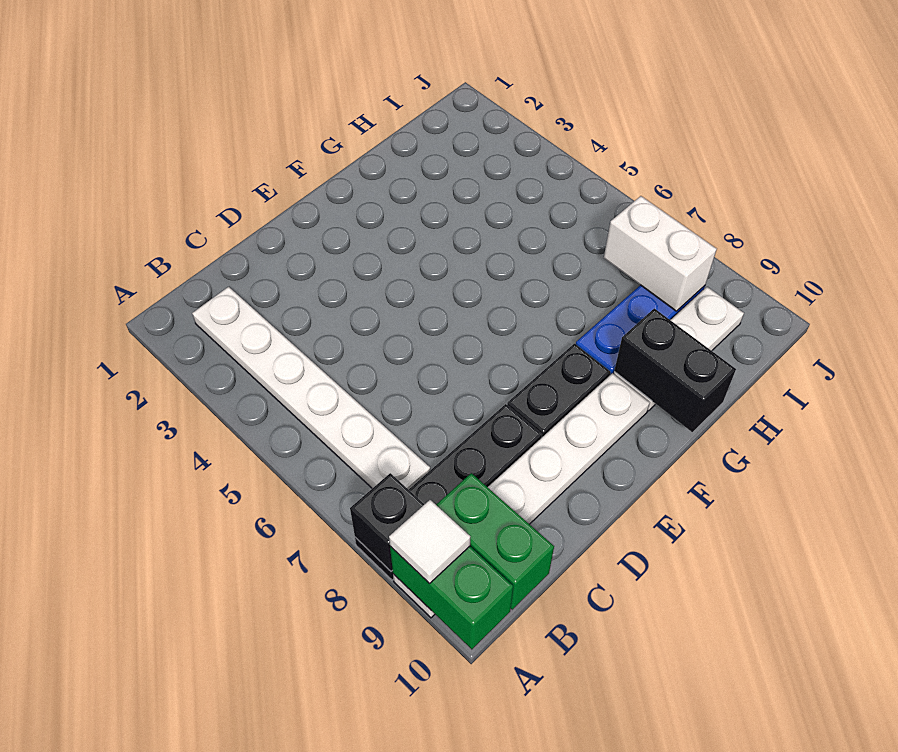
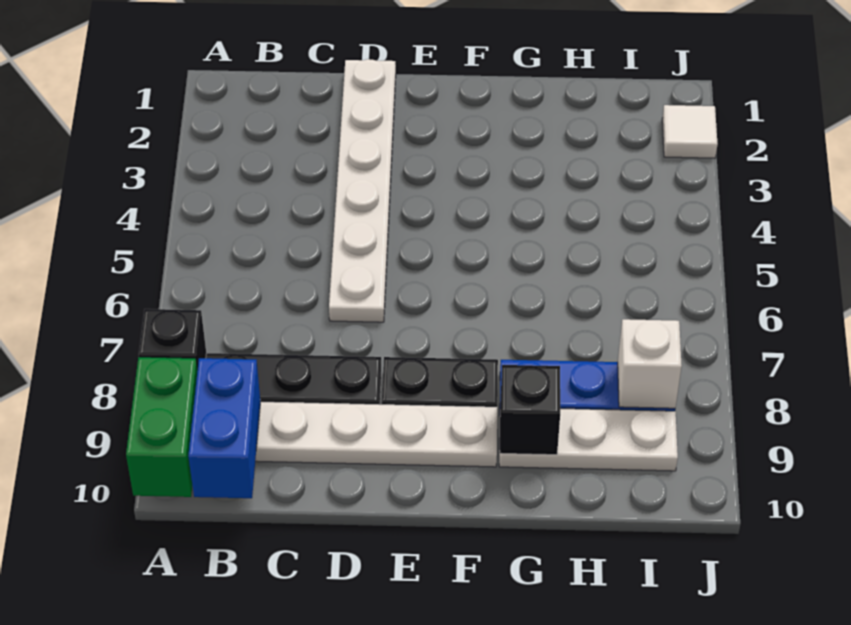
white tile A9 level 3 -> white tile J2 level 1
white plate B2:B7 level 1 -> white plate D1:D6 level 1
green brick B9:B10 level 2 -> blue brick B9:B10 level 2
black brick G9:G10 level 2 -> black brick G9 level 2
white brick I7:I8 level 2 -> white brick I8 level 2

